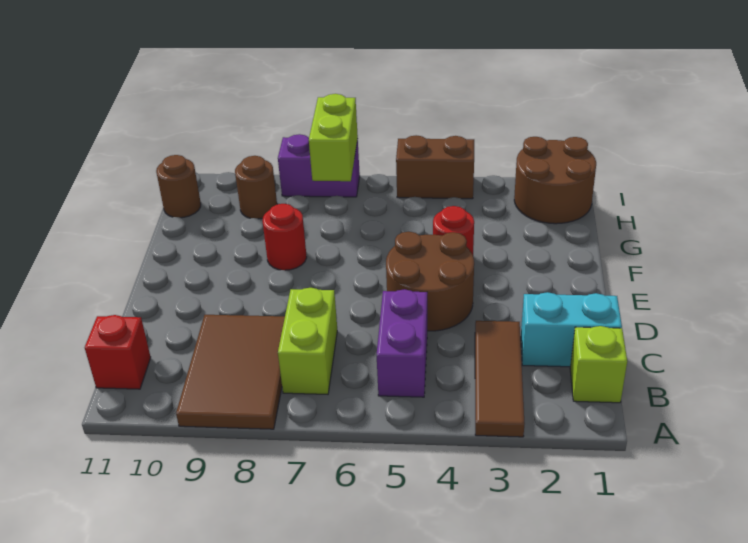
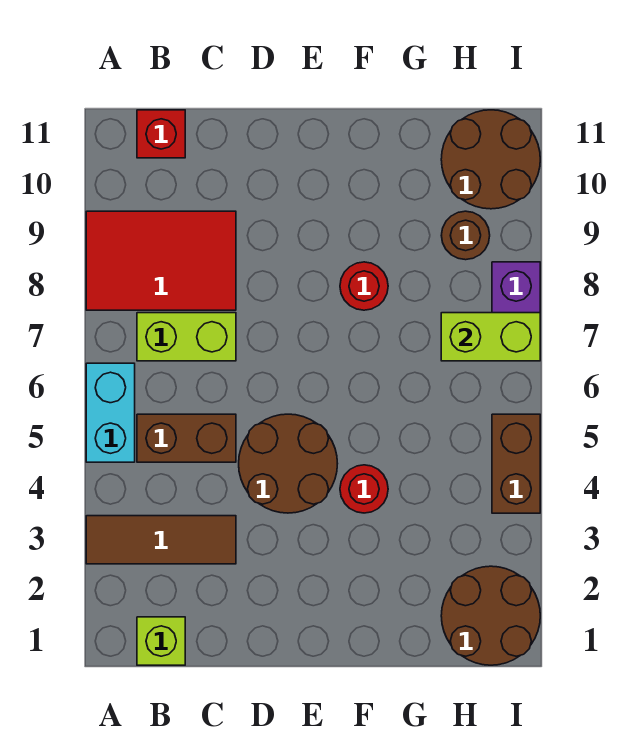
brown tile A8:C9 level 1 -> red tile A8:C9 level 1
purple brick B5:C5 level 1 -> brown brick B5:C5 level 1
cyan brick C1:C2 level 1 -> cyan brick A5:A6 level 1
brown round brick H11 level 1 -> brown round brick H10:I11 level 1

